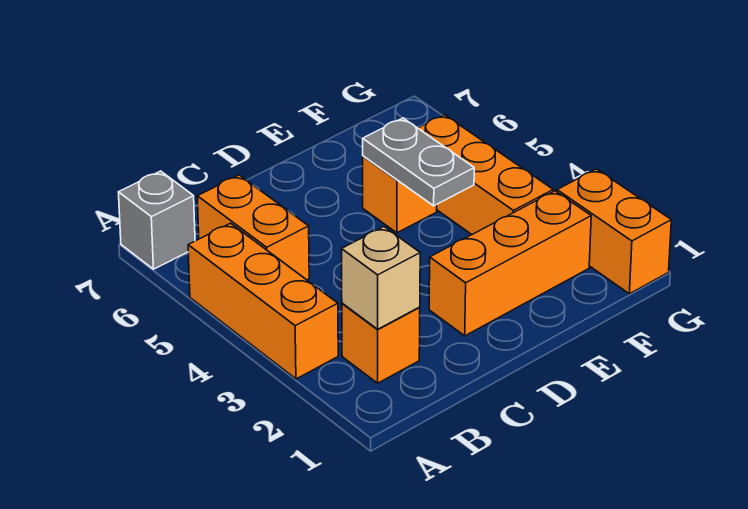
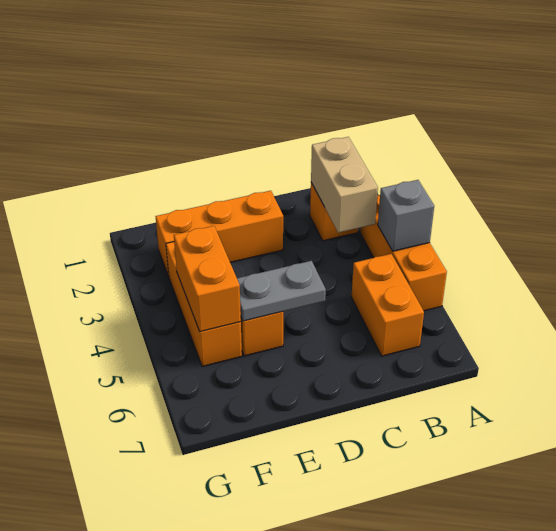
grey brick A7 level 1 -> grey brick A4 level 2
tan brick B2 level 2 -> tan brick B2:B3 level 2
grey plate E4:E5 level 2 -> grey plate D5:E5 level 2
orange brick G1:G2 level 1 -> orange brick F4:F5 level 2

